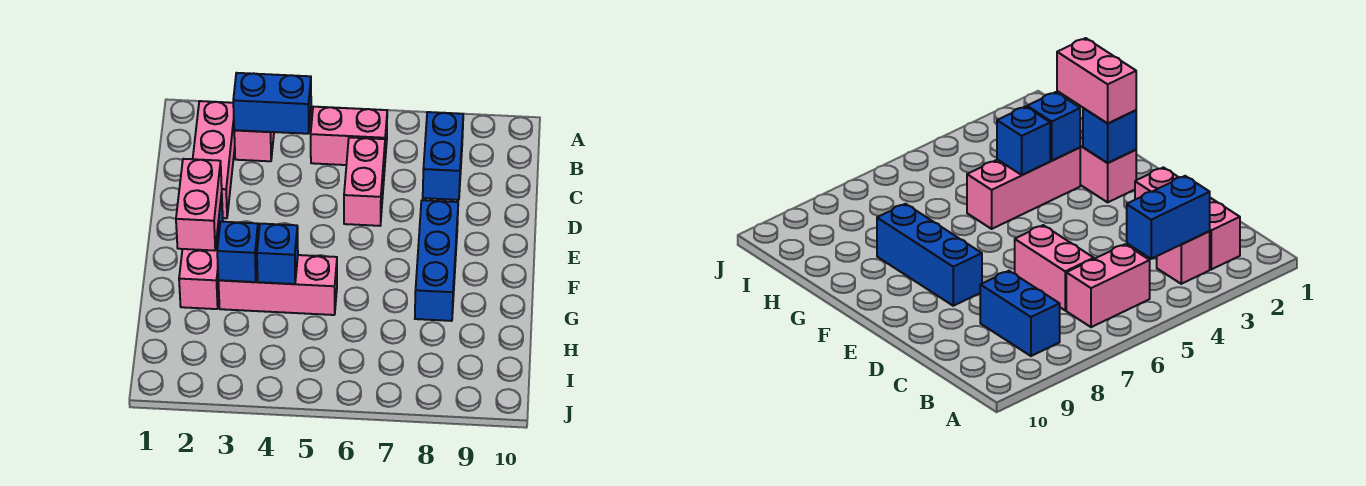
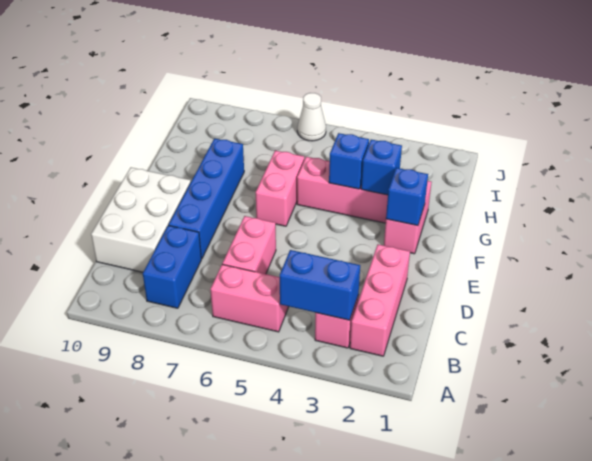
none -> white brick C9:E10 level 1
blue brick E8:G8 level 1 -> blue brick D8:G8 level 1
pink brick F2:G2 level 3 -> pink brick F6:G6 level 1
none -> white cone J6 level 1

